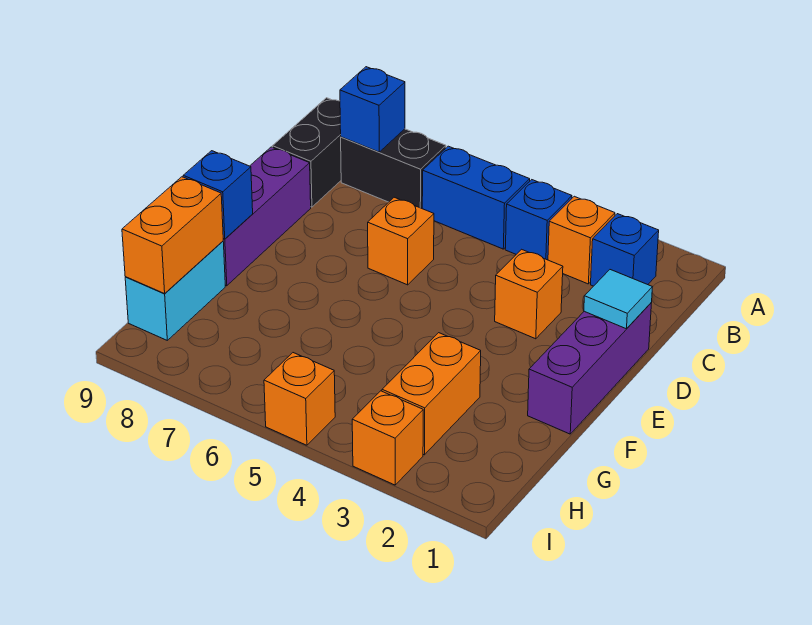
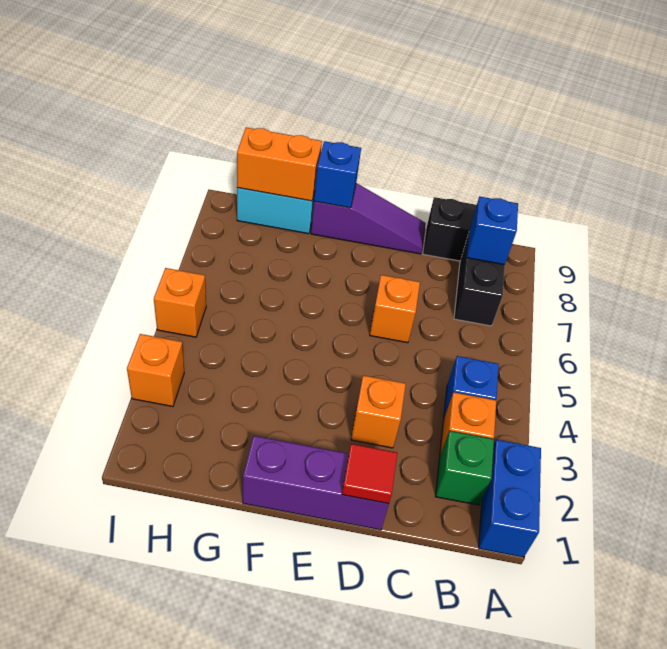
blue brick B2 level 1 -> green brick B2 level 1
blue brick B5:B6 level 1 -> blue brick A1:A2 level 1
cyan tile D1 level 2 -> red tile D1 level 2
purple brick D9:F9 level 1 -> purple slope D9:F9 level 1 top F
orange brick G3:H3 level 1 -> none

